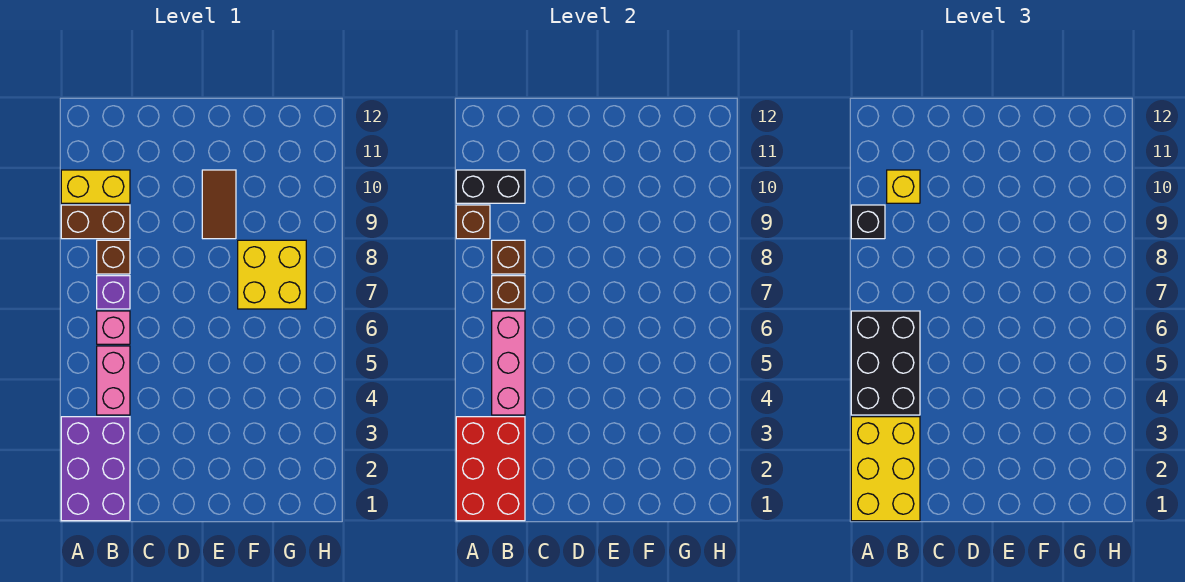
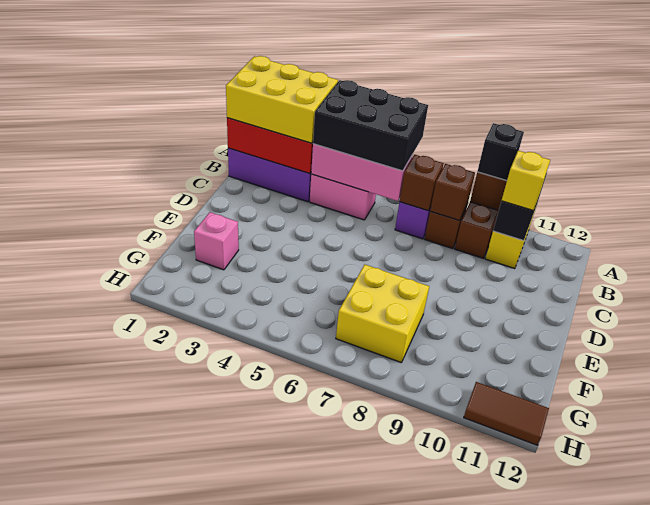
pink brick B6 level 1 -> pink brick F2 level 1
brown tile E9:E10 level 1 -> brown tile H11:H12 level 1

